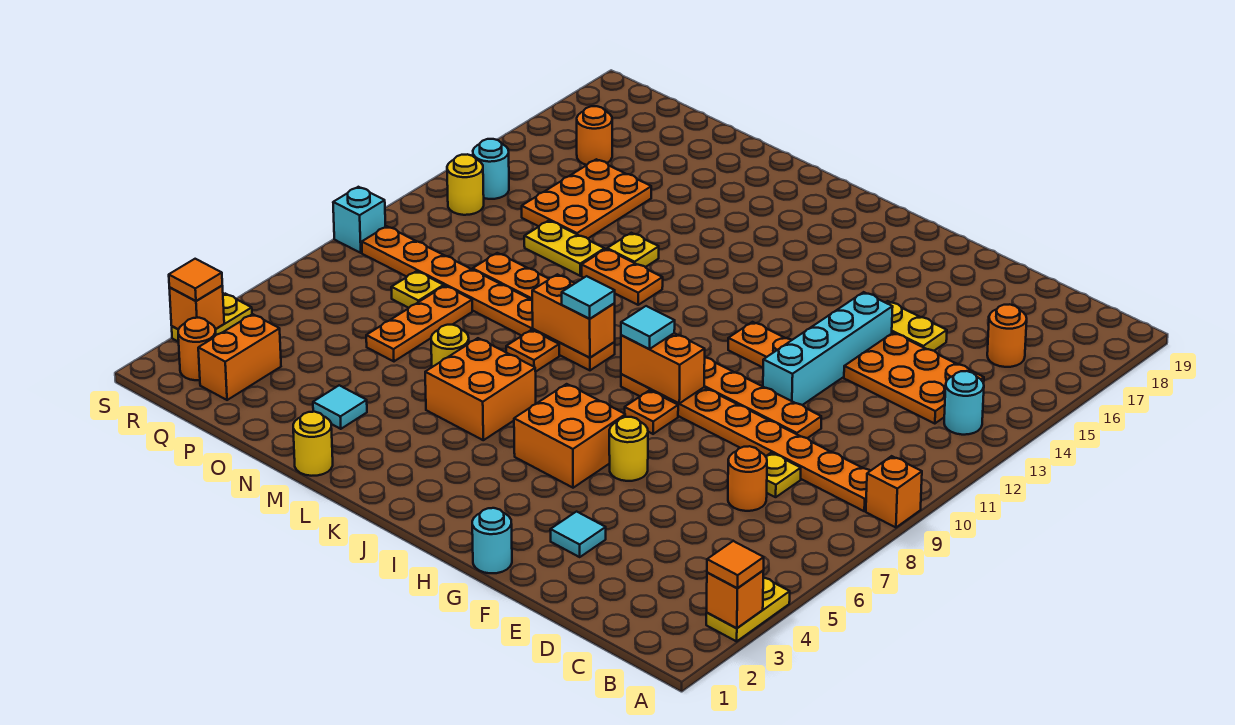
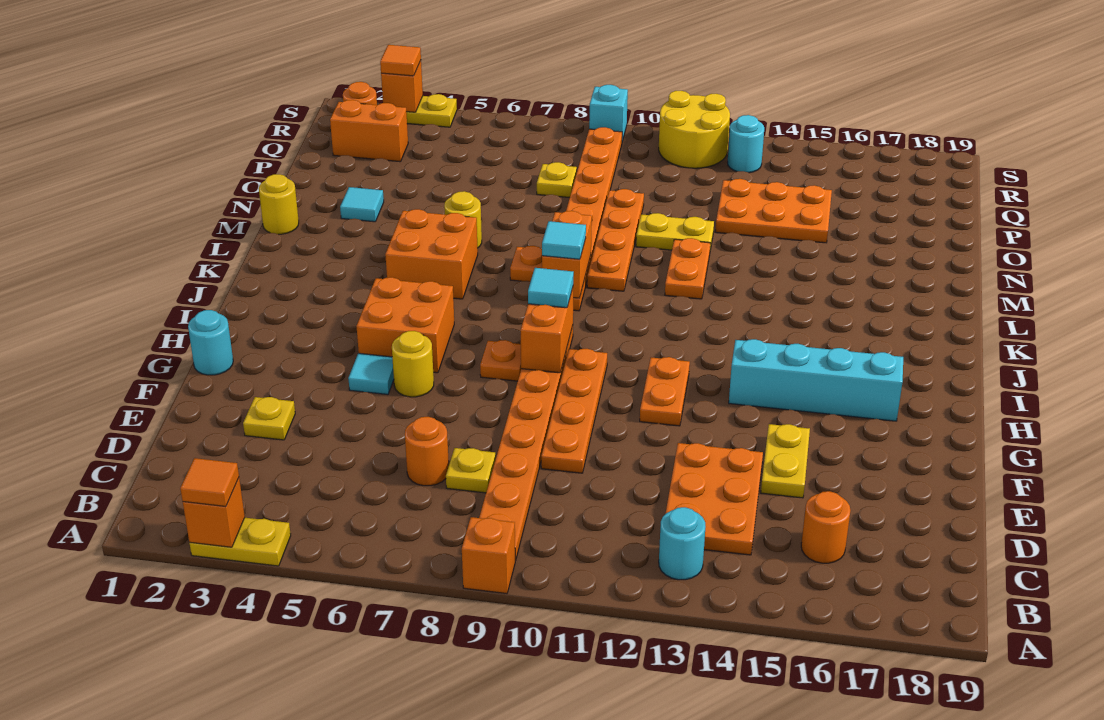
cyan tile F3 level 1 -> cyan tile G5 level 1
cyan brick F11:F14 level 1 -> cyan brick H14:H17 level 1
yellow plate M13 level 1 -> yellow plate E3 level 1
yellow plate N12:O12 level 1 -> yellow plate N11:N12 level 1
orange plate O6:O8 level 1 -> none
orange round brick Q16 level 1 -> none
yellow round brick R12 level 1 -> yellow round brick R11:S12 level 1

